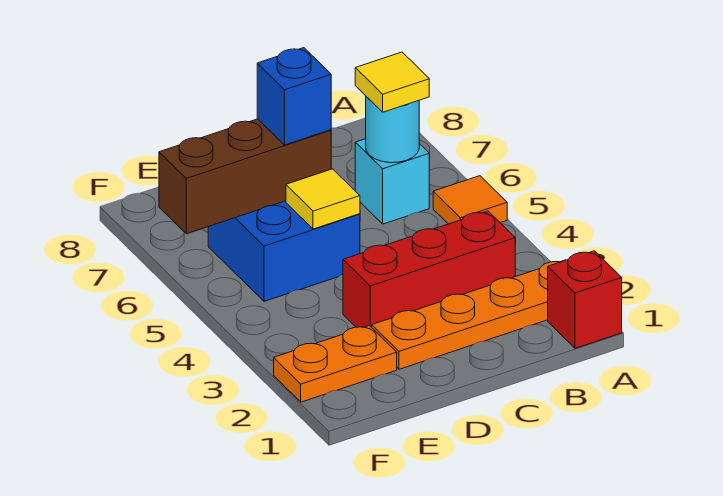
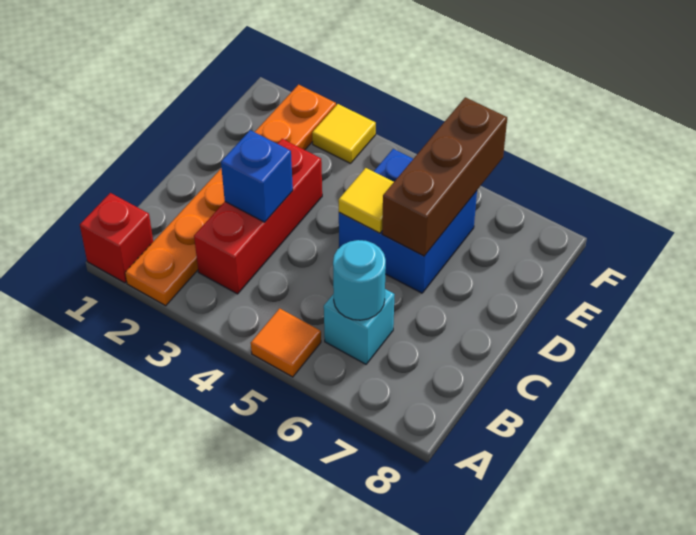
yellow tile B6 level 3 -> yellow tile F3 level 1
blue brick D6 level 3 -> blue brick C3 level 2

